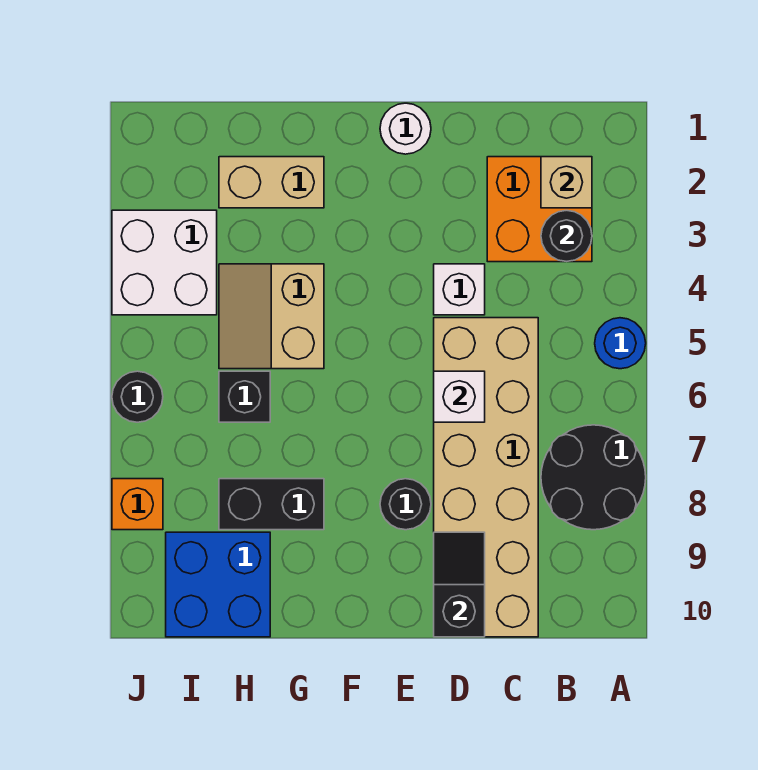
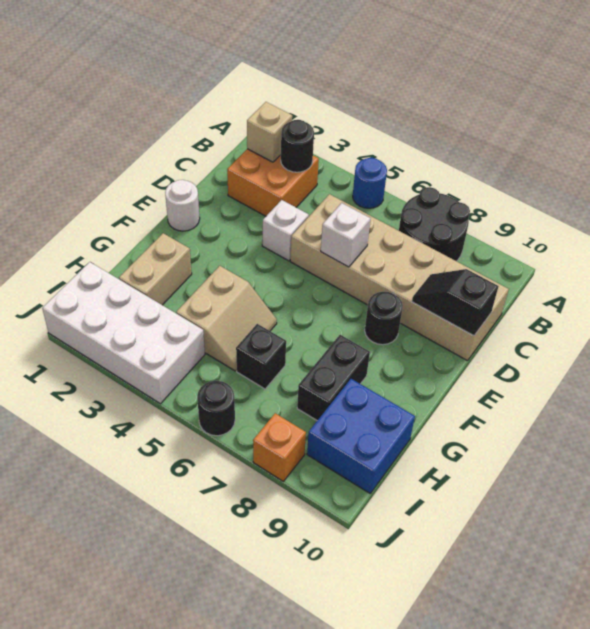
tan slope G4:H5 level 1 top G -> tan slope G4:H5 level 1 top 4
white brick I3:J4 level 1 -> white brick I1:J4 level 1

